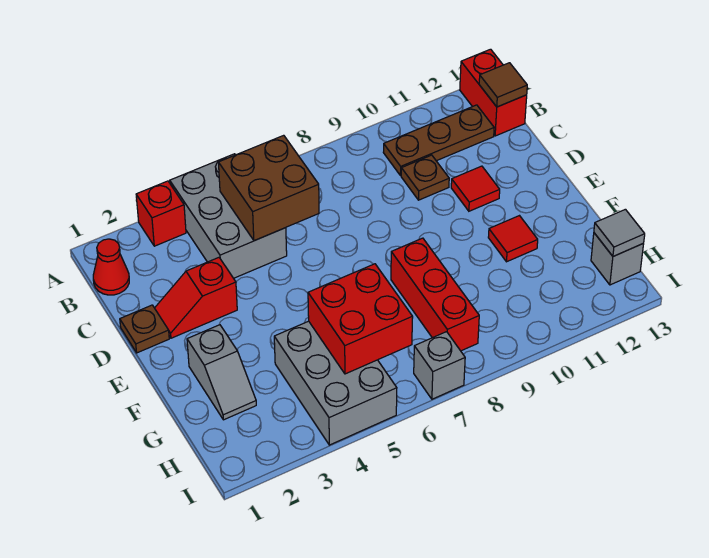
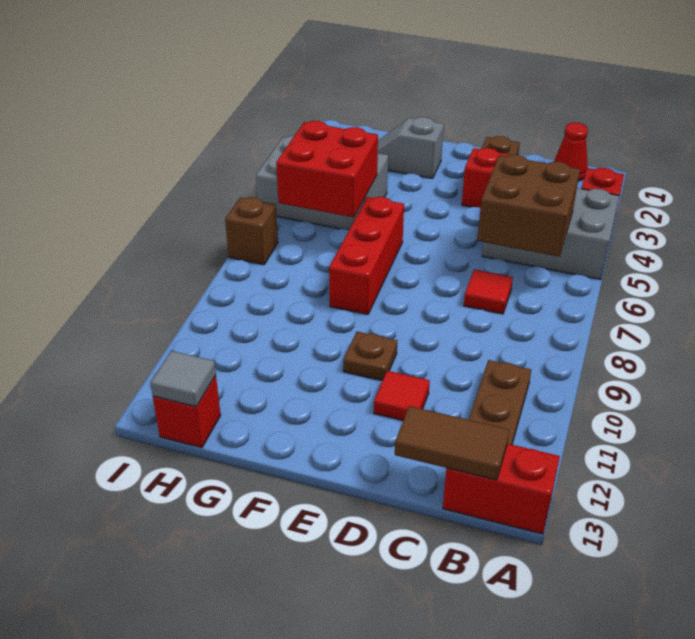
brown tile B13 level 2 -> brown tile B13:C13 level 2
brown plate C10 level 1 -> brown plate E10 level 1
red brick F8:H8 level 1 -> red brick F6:F8 level 1
red tile F11 level 1 -> red tile C7 level 1
grey brick H13 level 1 -> red brick H13 level 1
grey brick I7 level 1 -> brown brick I7 level 1

